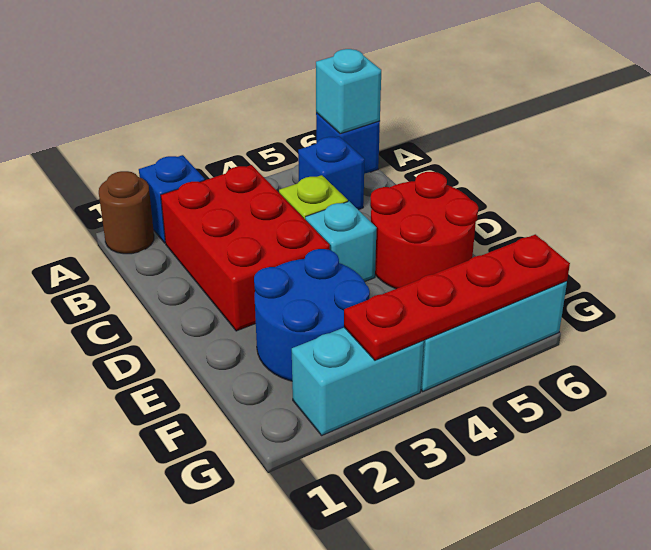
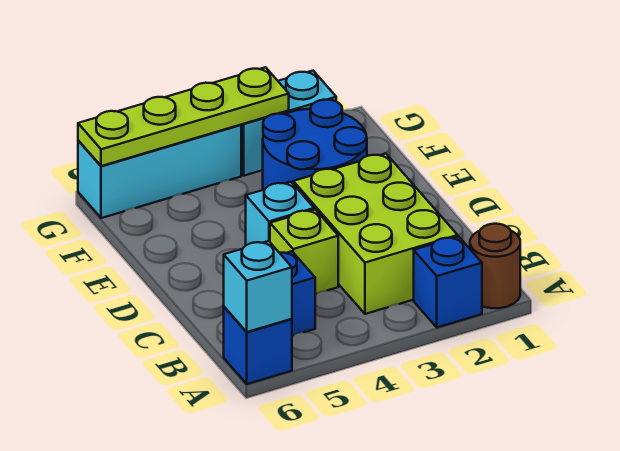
red brick B2:D3 level 1 -> lime brick B2:D3 level 1
red round brick D5:E6 level 1 -> none
red plate G3:G6 level 2 -> lime plate G3:G6 level 2

